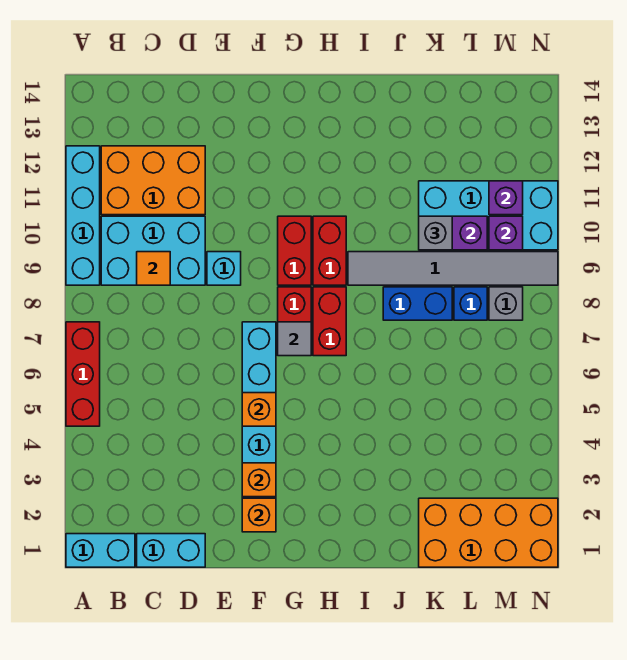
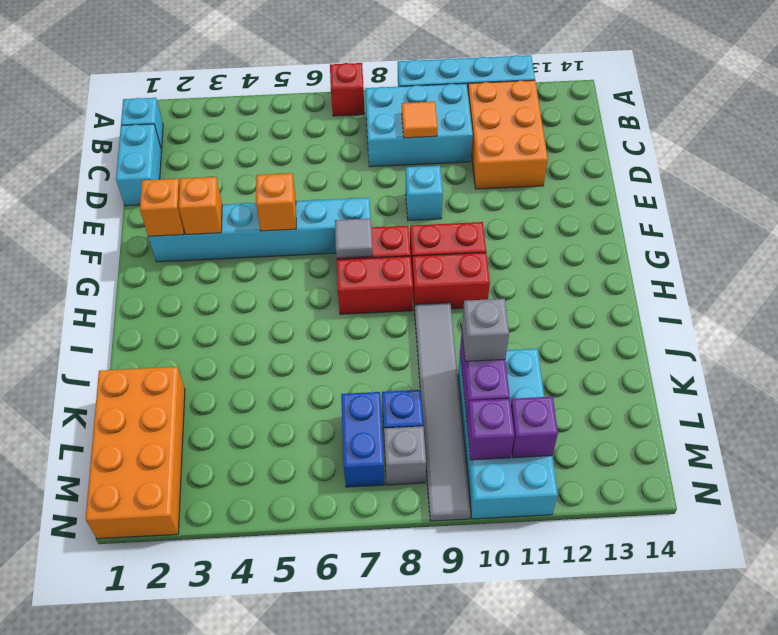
cyan brick A1:B1 level 1 -> cyan brick B1 level 1
red brick A5:A7 level 1 -> red brick A7 level 1
cyan brick B9:D10 level 1 -> cyan brick B8:C10 level 1
blue brick J8:K8 level 1 -> blue brick L7:M7 level 1

